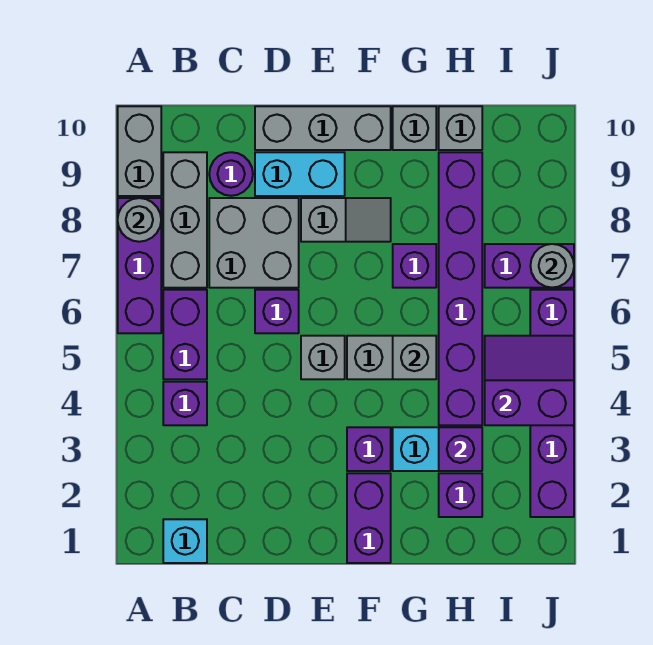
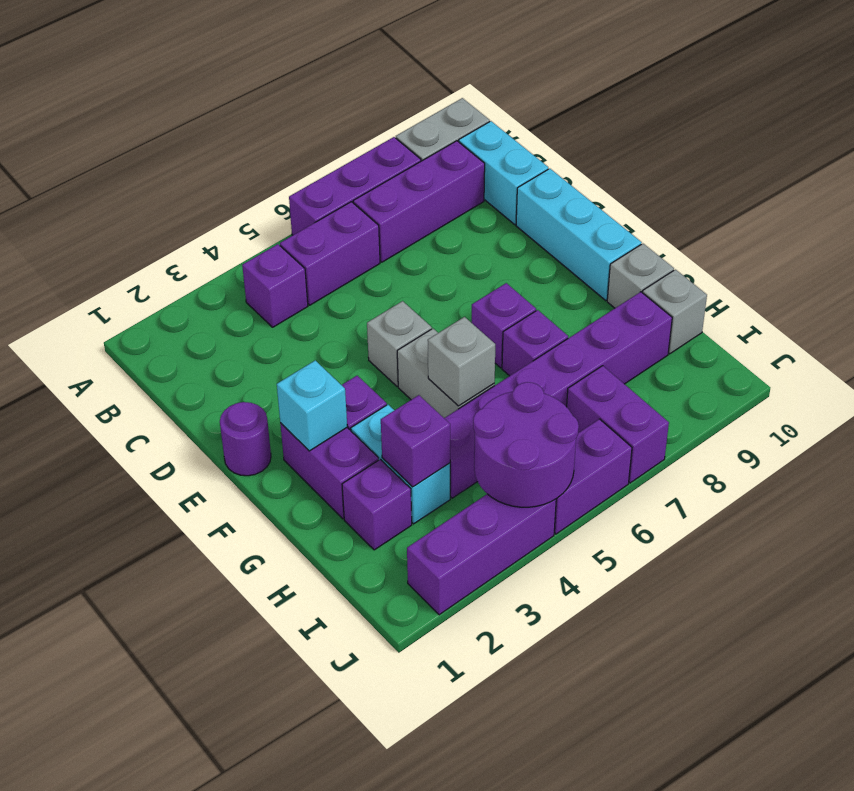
grey round brick A8 level 2 -> none
cyan brick B1 level 1 -> cyan brick F2 level 2
grey brick B7:B9 level 1 -> purple brick B7:B9 level 1
grey brick C7:D8 level 1 -> none
purple round brick C9 level 1 -> purple round brick E1 level 1
purple brick D6 level 1 -> purple brick F7 level 1
cyan brick D9:E9 level 1 -> cyan brick B10:C10 level 1
grey brick D10:F10 level 1 -> cyan brick D10:F10 level 1
grey slope E8:F8 level 1 top E -> none
purple brick F1:F2 level 1 -> purple brick F2:G2 level 1
purple slope I4:J5 level 2 top 4 -> purple round brick I4:J5 level 2
grey round brick J7 level 2 -> none

